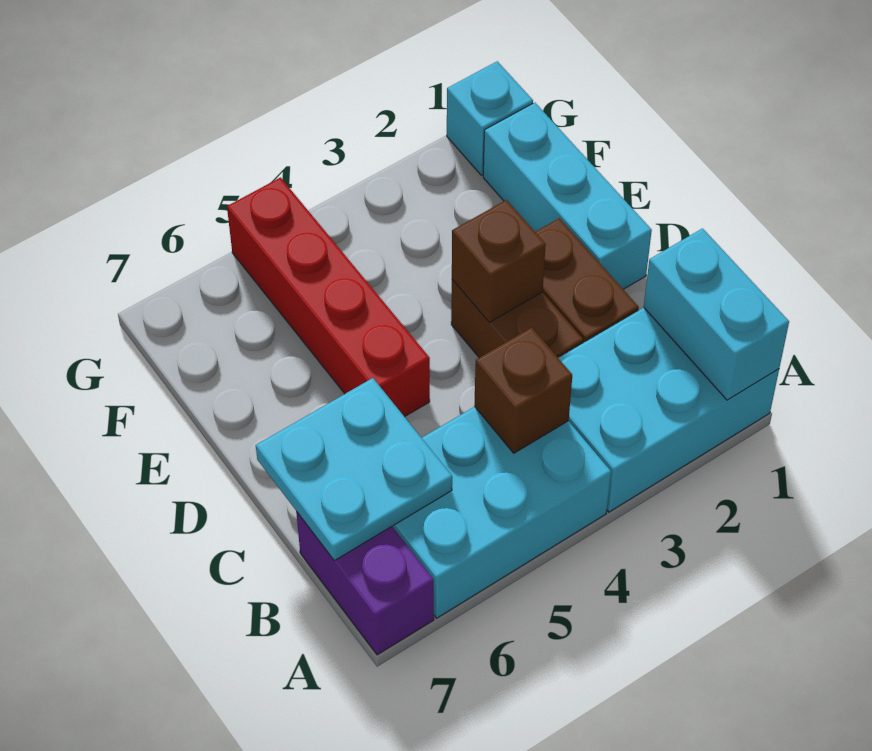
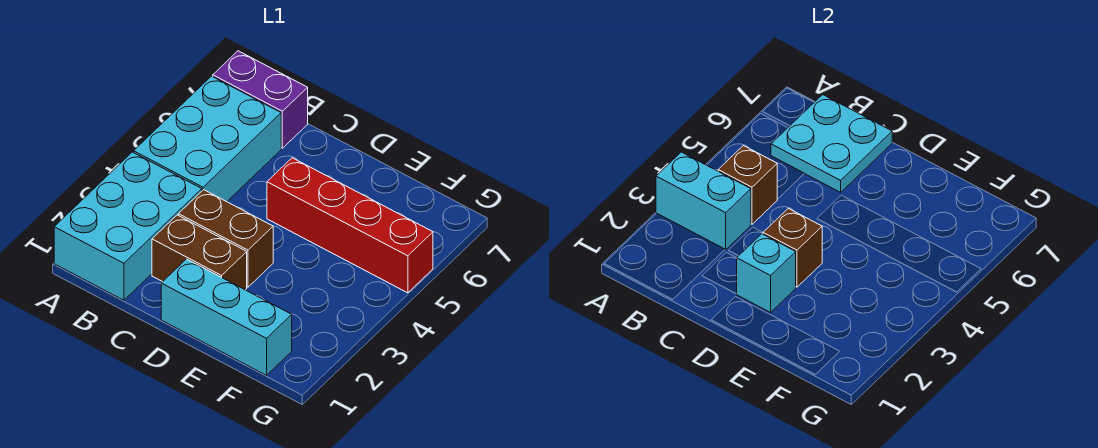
cyan brick A1:B1 level 2 -> cyan brick A3:B3 level 2
cyan brick G1 level 1 -> cyan brick D2 level 2

